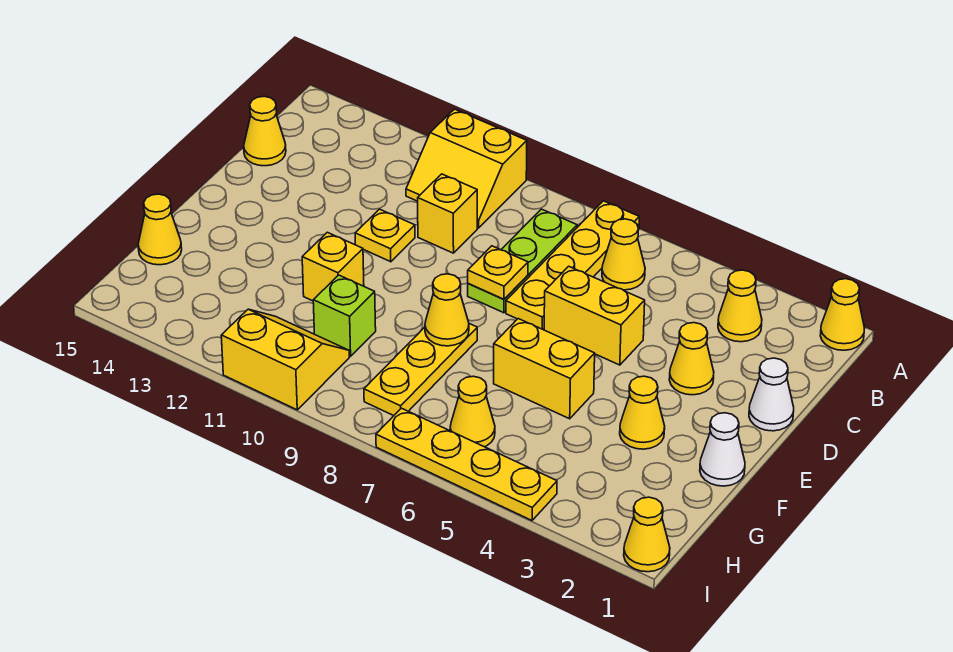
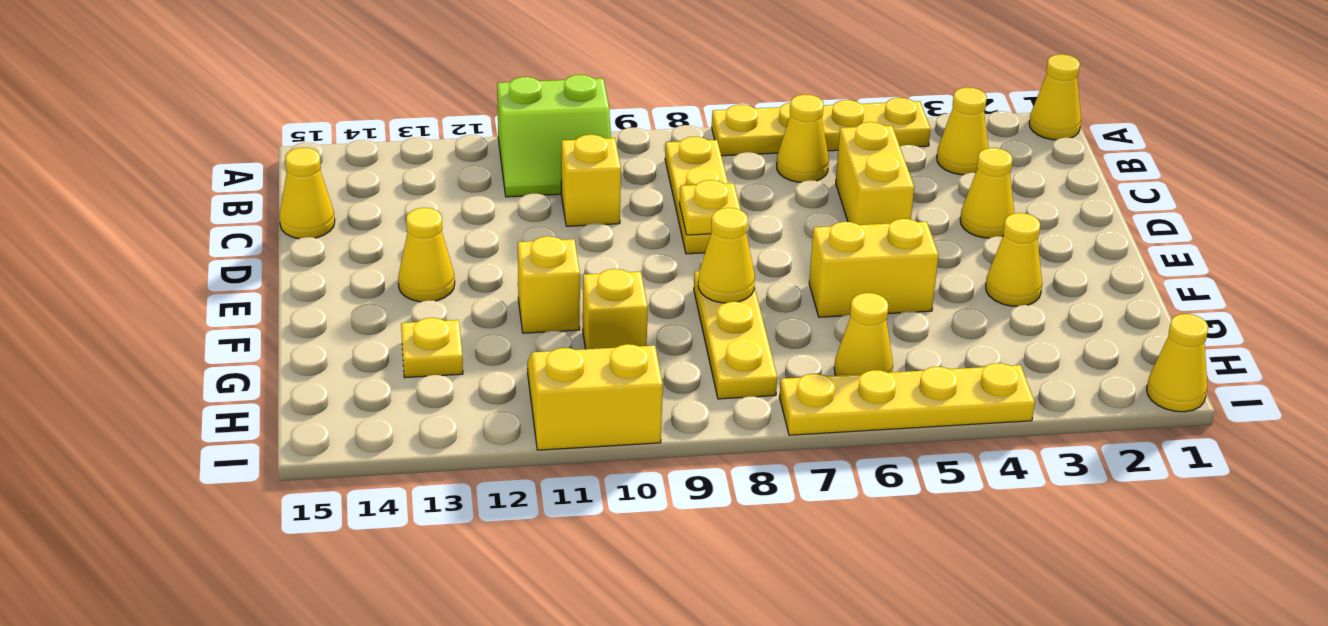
yellow plate A7:D7 level 1 -> yellow plate A4:A7 level 1
yellow slope A10:B11 level 1 top A -> lime slope A10:B11 level 1 top A
lime plate B8:D8 level 1 -> yellow plate B8:D8 level 1
white cone D1 level 1 -> none
yellow brick D5:D6 level 1 -> yellow brick C5:D5 level 1
yellow plate D11 level 1 -> yellow plate G13 level 1
white cone F1 level 1 -> none
lime brick G10 level 1 -> yellow brick G10 level 1
yellow cone G15 level 1 -> yellow cone E13 level 1

